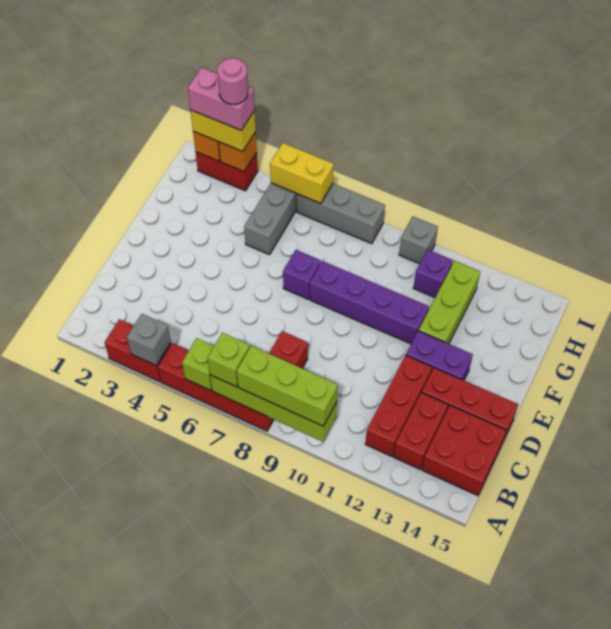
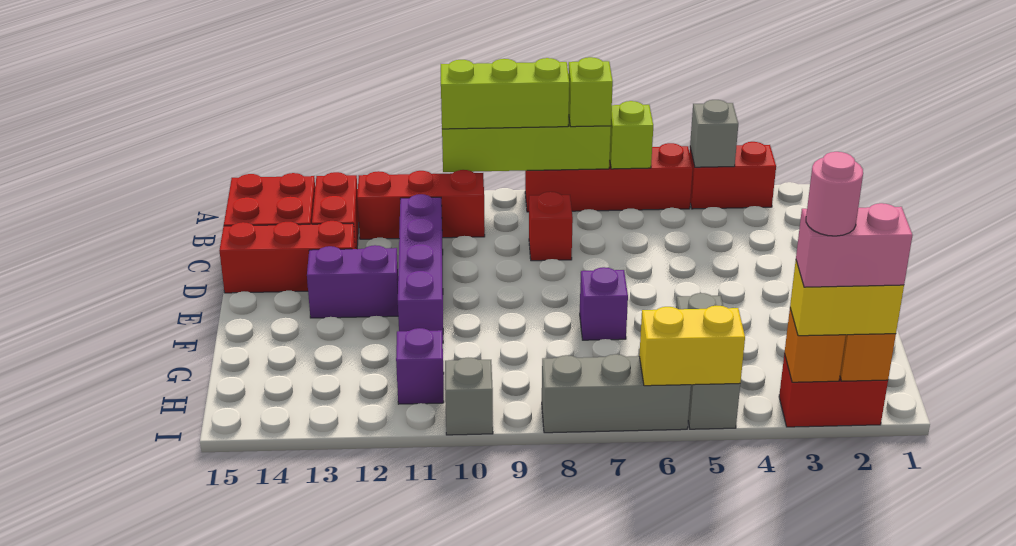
red brick B12:D12 level 1 -> red brick B10:B12 level 1
purple brick F8:F11 level 1 -> purple brick C11:F11 level 1
lime brick F12:H12 level 1 -> none

